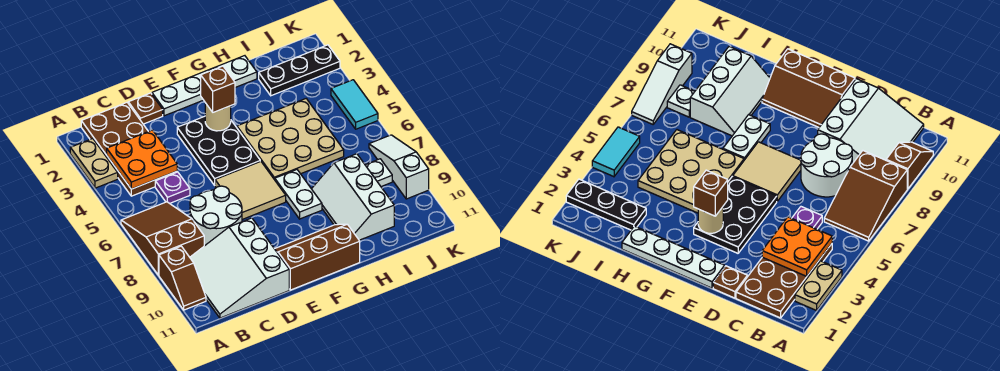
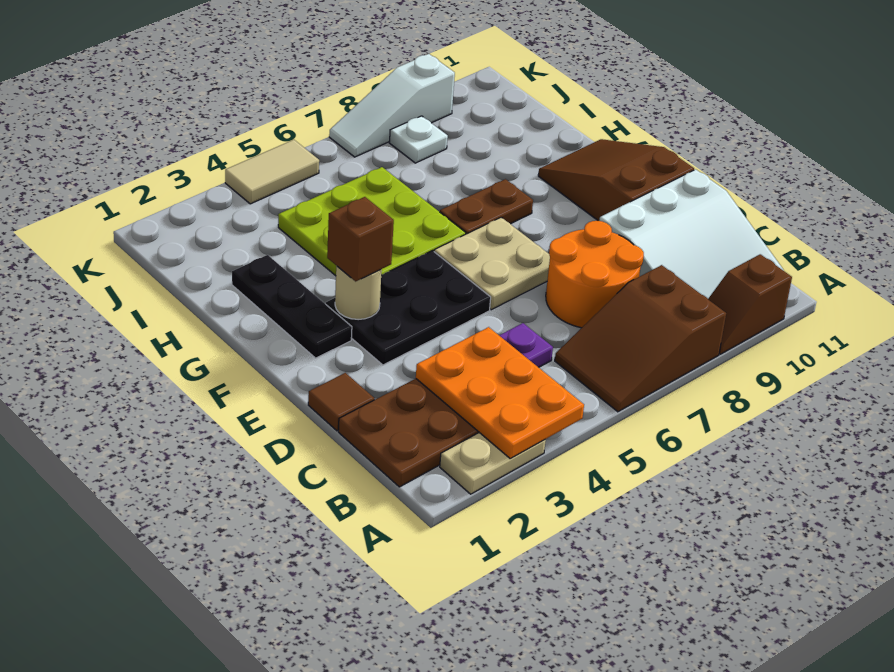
brown slope A9:A10 level 1 top 9 -> brown slope A9:A10 level 1 top 10
orange plate B3:C4 level 2 -> orange plate A3:C4 level 2
white round brick C7:D8 level 1 -> orange round brick C7:D8 level 1
brown plate D1 level 1 -> brown tile D1 level 1
white plate E1:H1 level 1 -> none
tan tile E6:F7 level 1 -> tan plate E6:F7 level 1
brown slope E10:G11 level 1 top 11 -> brown slope E10:G11 level 1 top E
tan plate G4:I6 level 1 -> lime plate G4:I6 level 1
white plate G7:G8 level 1 -> brown plate G7:G8 level 1
white slope H8:I10 level 1 top I -> none
black plate I2:K2 level 1 -> black plate F2:H2 level 1
cyan tile K4:K5 level 1 -> tan tile K4:K5 level 1

